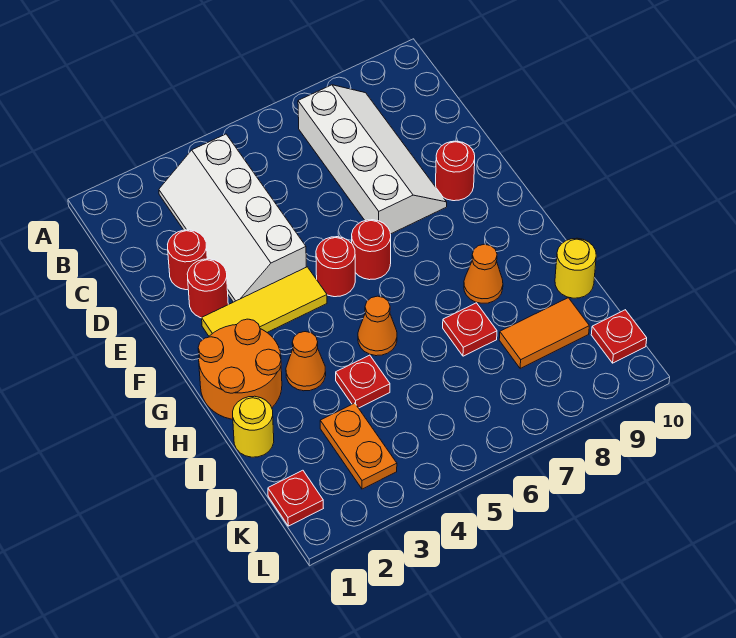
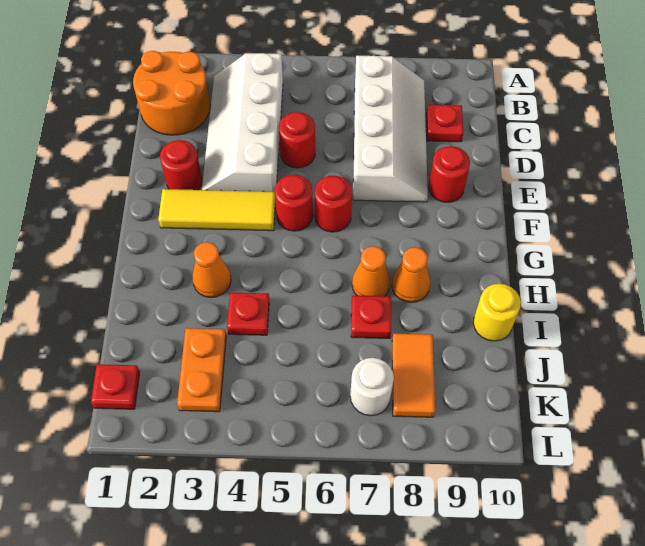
red round brick D2 level 1 -> red round brick D5 level 1
orange round brick G1:H2 level 1 -> orange round brick B1:C2 level 1
orange cone H5 level 1 -> orange cone H7 level 1
yellow round brick I1 level 1 -> none
orange tile J8:J9 level 1 -> orange tile J8:K8 level 1
none -> white round brick K7 level 1
red plate K10 level 1 -> red plate C9 level 1

